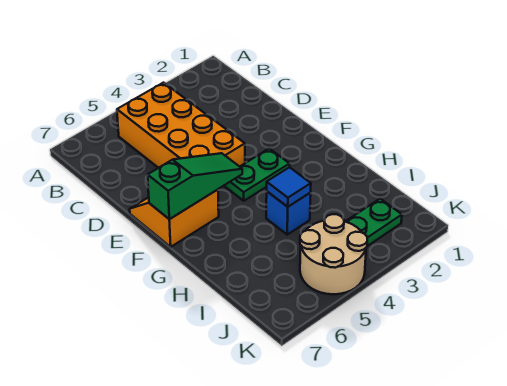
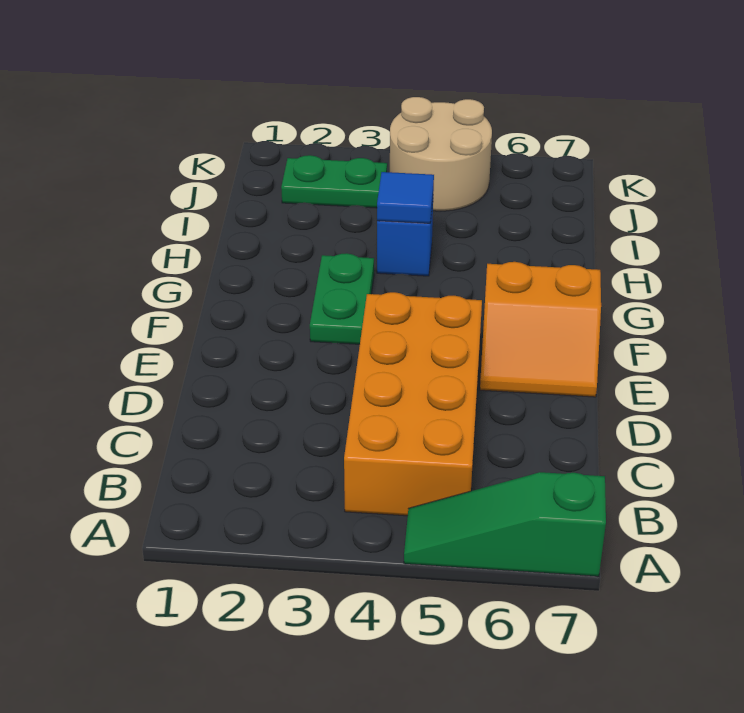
green plate F3:F4 level 1 -> green plate F3:G3 level 1
green slope F5:F7 level 2 top 7 -> green slope A5:A7 level 1 top 7

